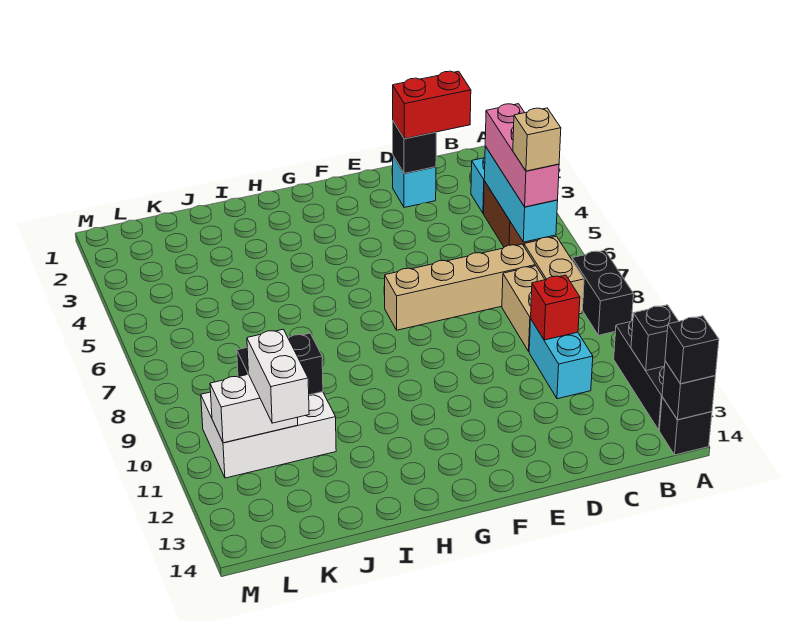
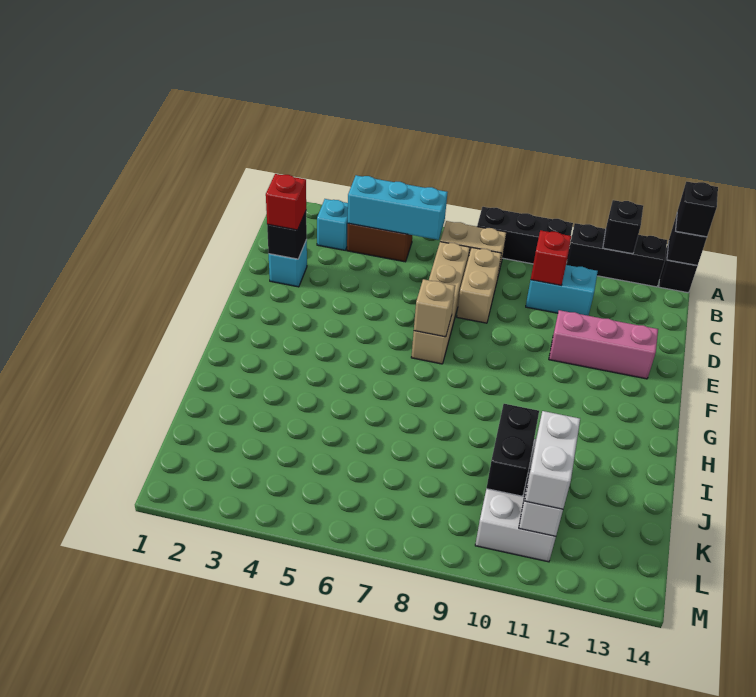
black brick A8:A9 level 1 -> black brick A8:A10 level 1
pink brick B4:B6 level 3 -> pink brick E11:E13 level 1
tan brick B6 level 4 -> tan brick F7 level 2
red brick C2:D2 level 3 -> red brick D2 level 3
tan brick C8:C9 level 1 -> tan brick C8:D8 level 1
white brick K11:K12 level 3 -> white brick K11:L11 level 3

